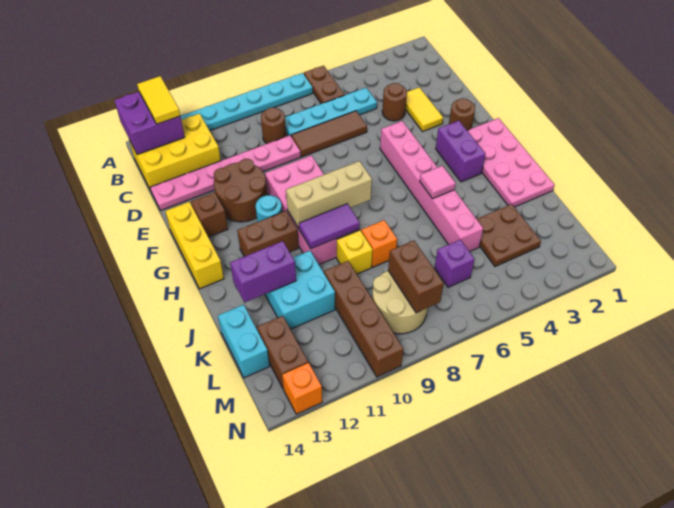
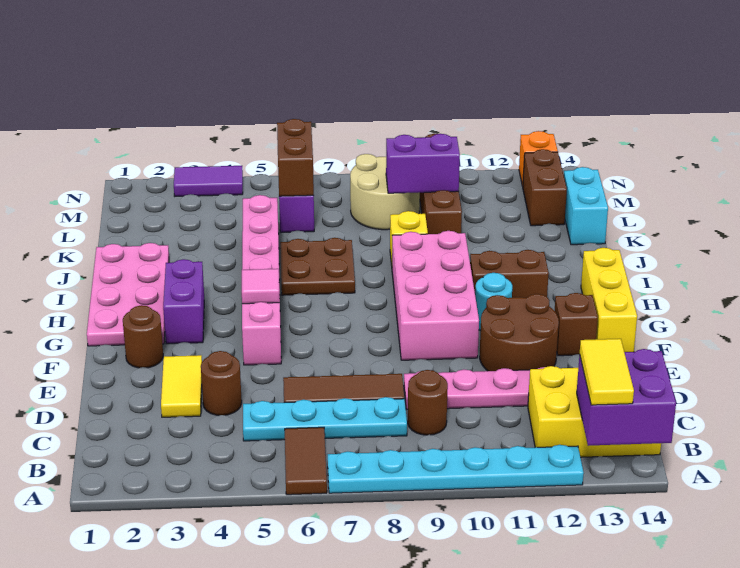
brown plate A6:B6 level 1 -> brown tile A6:B6 level 1
tan brick H8:H10 level 2 -> none
pink tile I5 level 2 -> pink tile G5 level 2
purple tile I9:I10 level 2 -> purple tile N3:N4 level 1
orange brick J8 level 1 -> none
cyan brick J11:K12 level 1 -> none
purple brick J12:J13 level 2 -> purple brick L9:L10 level 2
brown plate K3:L4 level 1 -> brown plate I6:J7 level 1
brown brick L8:M8 level 2 -> brown brick L6:M6 level 2

